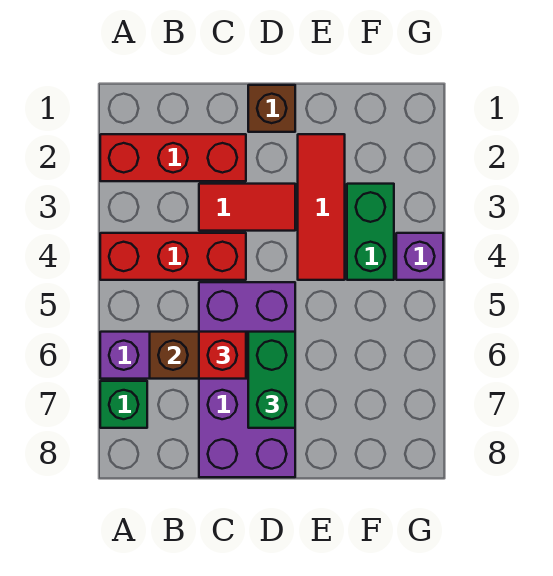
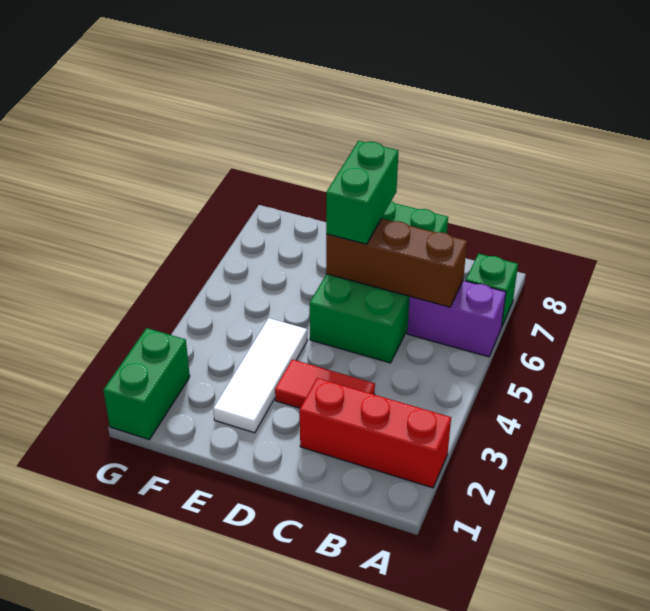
red brick A4:C4 level 1 -> none
purple brick C5:D8 level 1 -> green brick C5:D8 level 1
red brick C6 level 3 -> none
brown brick D1 level 1 -> none
red tile E2:E4 level 1 -> white tile E2:E4 level 1
green brick F3:F4 level 1 -> green brick G1:G2 level 1
purple brick G4 level 1 -> none

